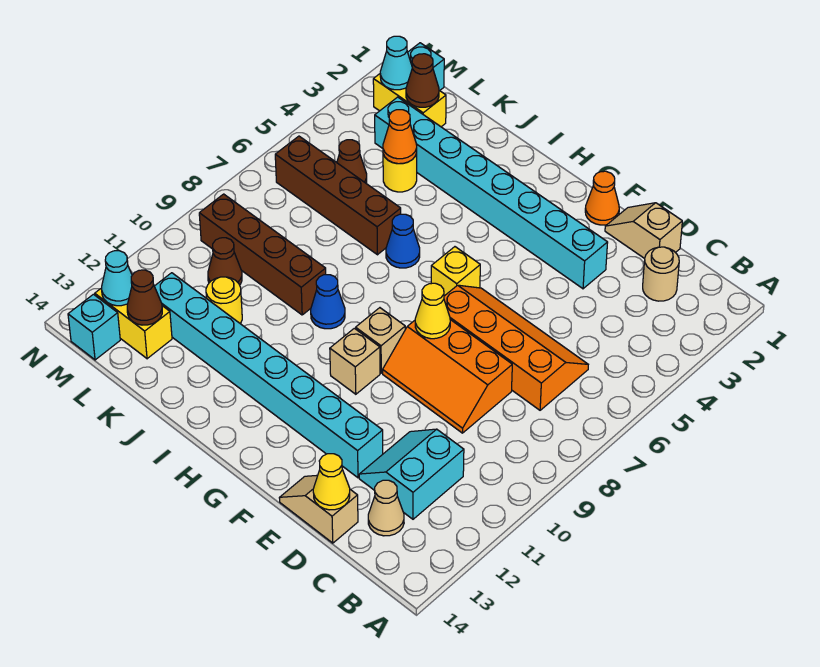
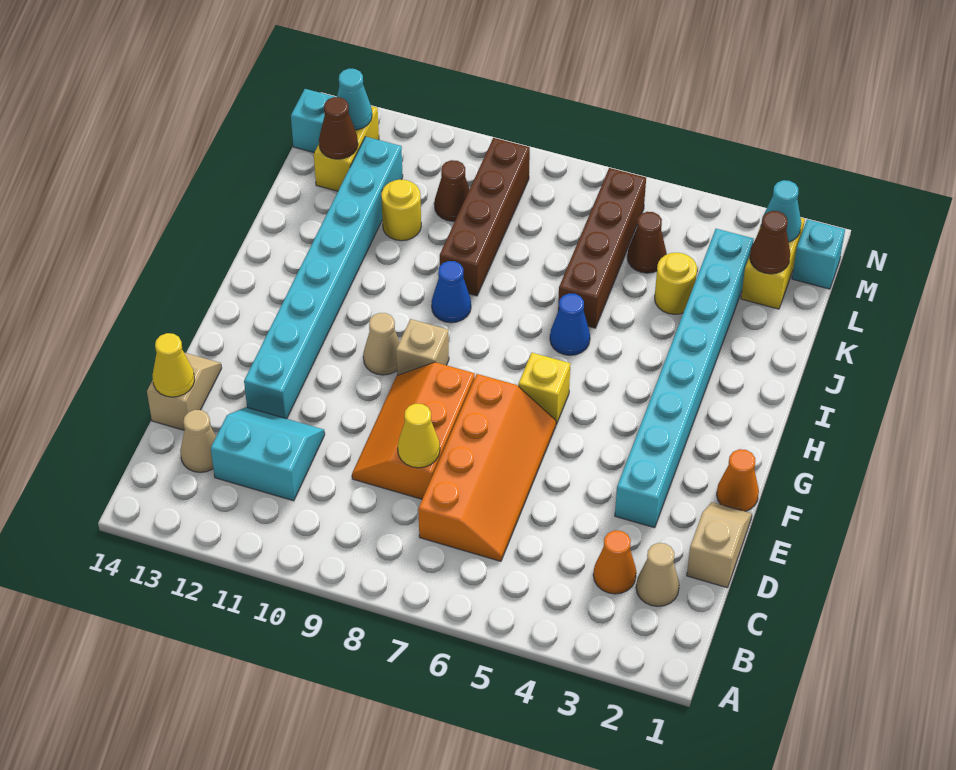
tan round brick C2 level 1 -> tan cone C2 level 1
yellow cone F8 level 2 -> yellow cone D8 level 2
tan brick G10 level 1 -> tan cone G10 level 1
orange cone K4 level 2 -> orange cone C3 level 1

